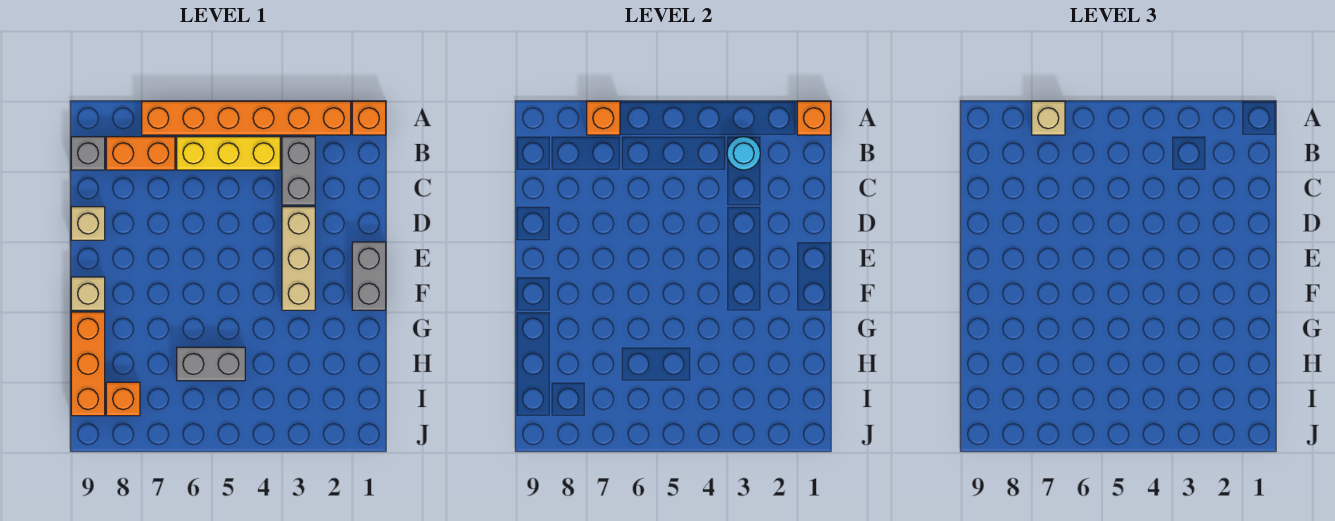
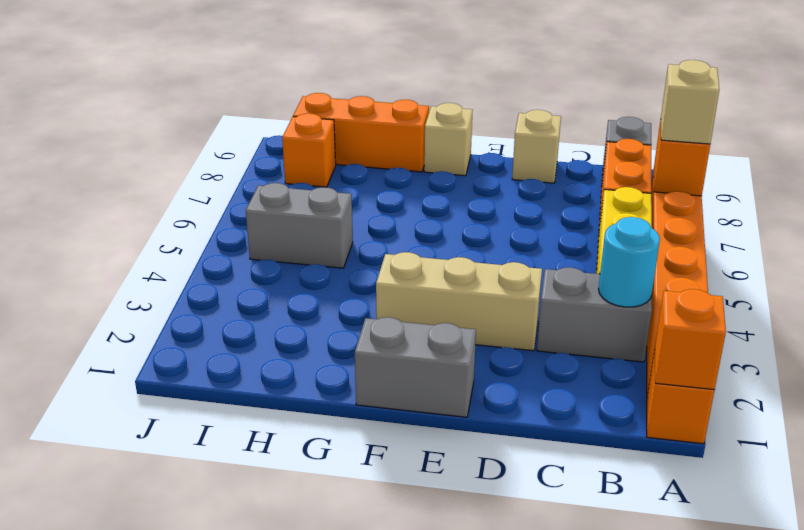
grey brick H5:H6 level 1 -> grey brick H5:I5 level 1

